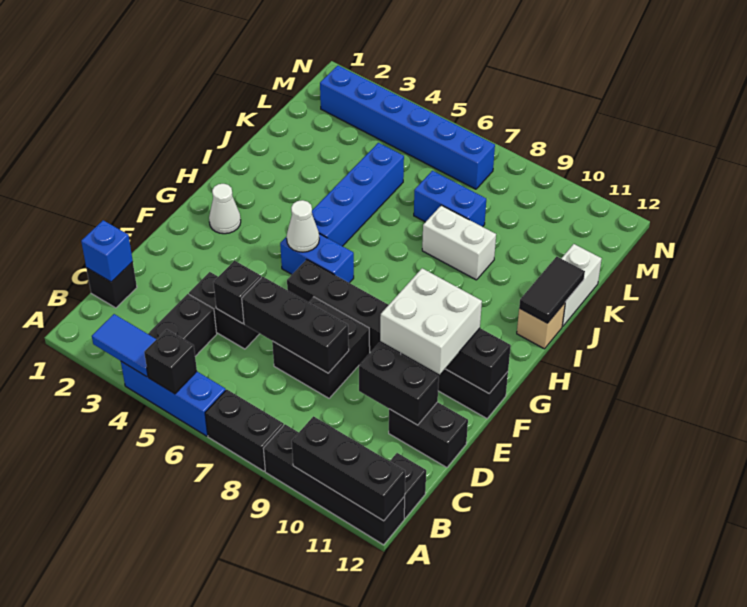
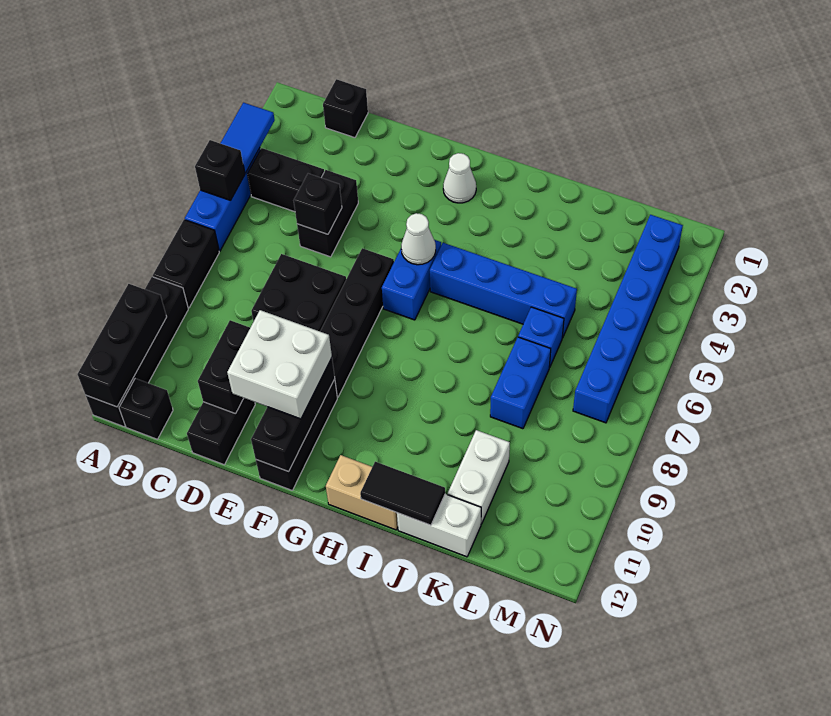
blue brick C1 level 2 -> blue brick K6 level 1
black brick D6:D8 level 2 -> none
tan brick I12 level 1 -> tan brick H12:I12 level 1
white brick J8:J9 level 1 -> white brick K10:K11 level 1

